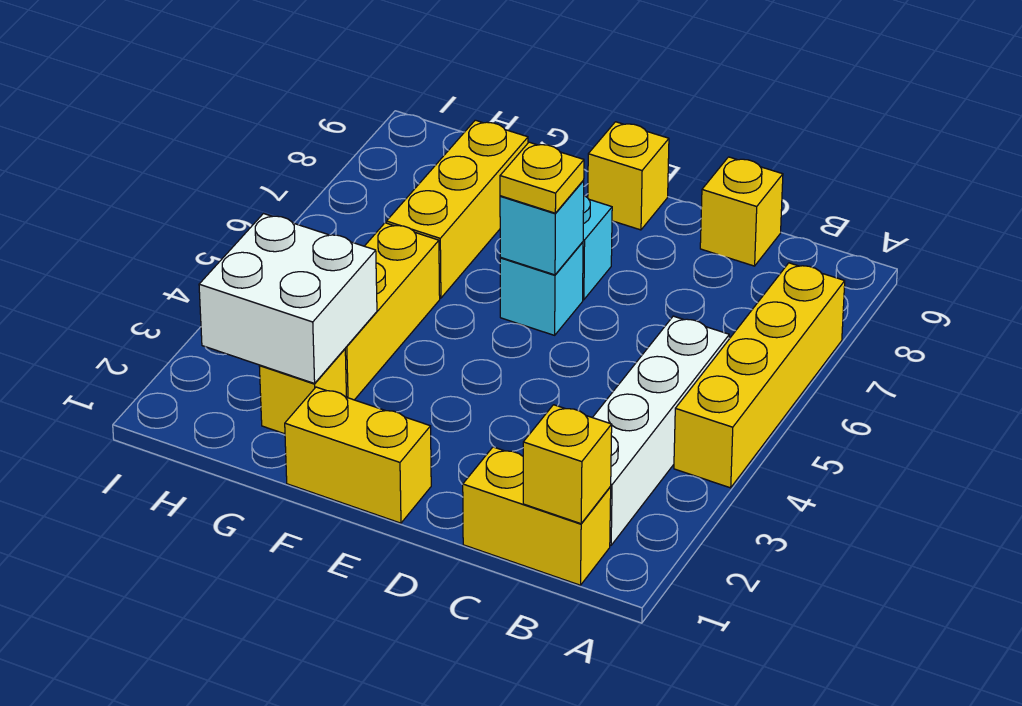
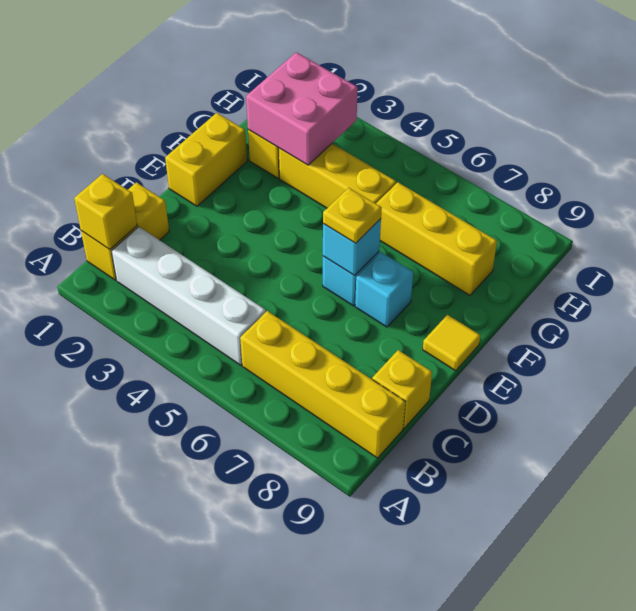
yellow brick A4:A7 level 1 -> yellow brick B6:B9 level 1
yellow brick E9 level 1 -> yellow tile E9 level 1
white brick G2:H3 level 2 -> pink brick G2:H3 level 2

